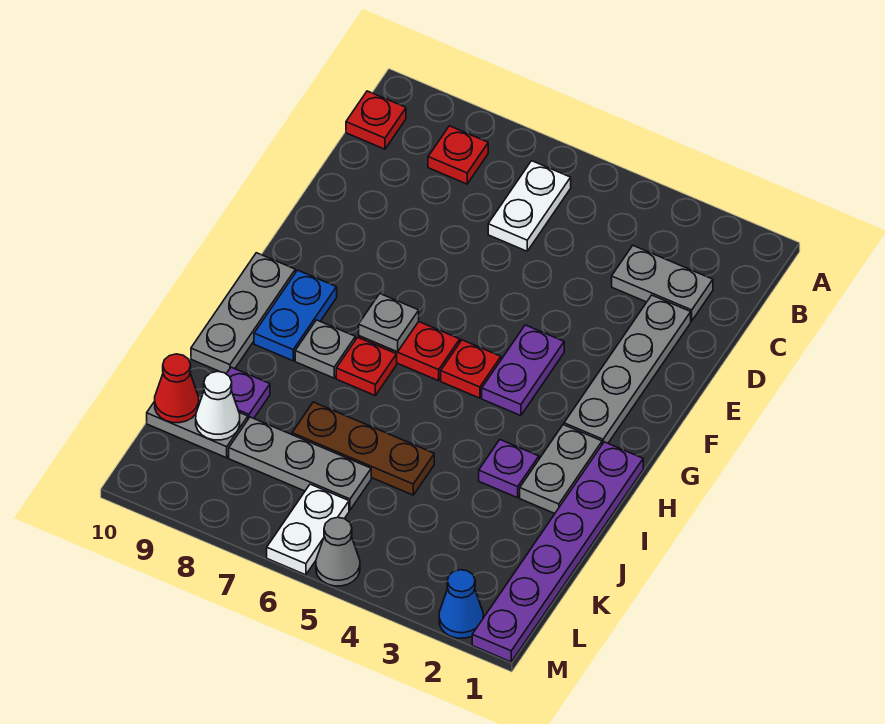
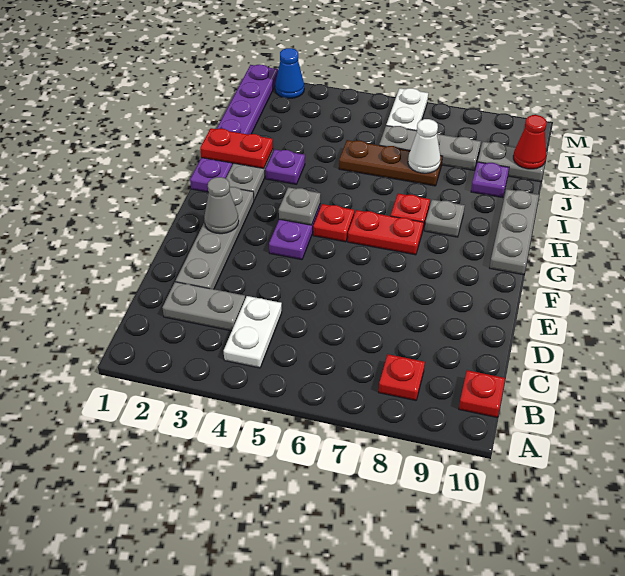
white plate B6:C6 level 1 -> white plate B4:C4 level 1
grey plate G7 level 2 -> grey plate G4 level 2
blue plate G9:H9 level 1 -> none
none -> red plate I1:I2 level 2
white cone K9 level 2 -> white cone J7 level 2
grey cone M5 level 1 -> grey cone F2 level 2

